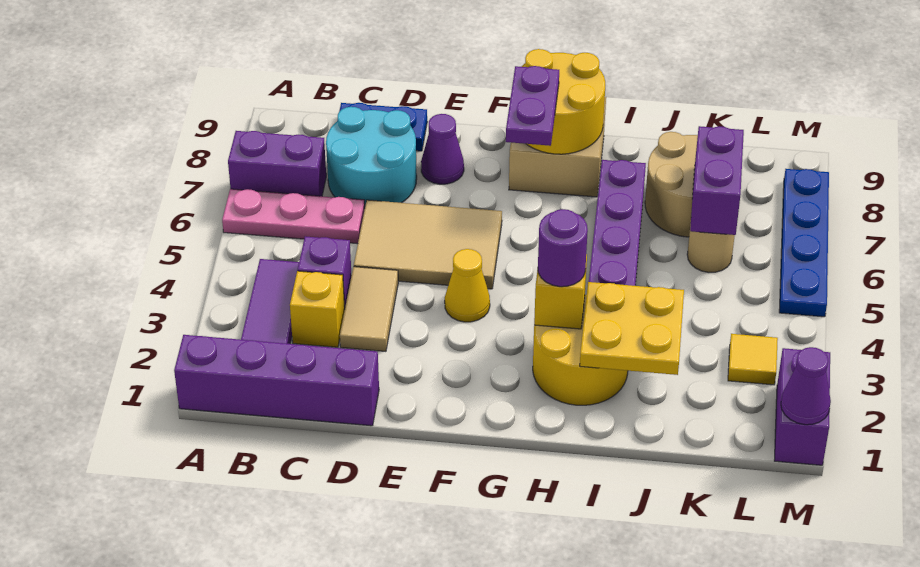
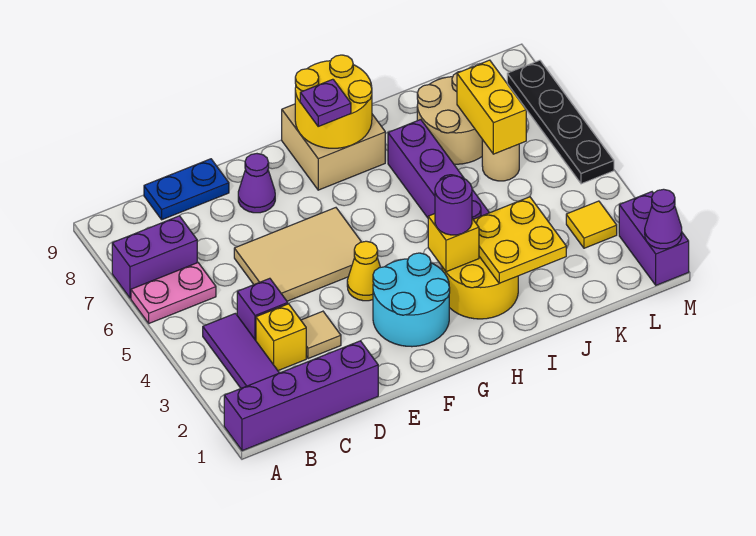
pink plate A6:C6 level 1 -> pink plate A6:B6 level 1
cyan round brick C7:D8 level 1 -> cyan round brick F2:G3 level 1
tan tile D3:D4 level 1 -> tan tile D3 level 1
purple plate G7:G8 level 3 -> purple plate G8 level 3
purple brick K6:K7 level 2 -> yellow brick K6:K7 level 2
blue plate M5:M8 level 1 -> black plate M5:M8 level 1

